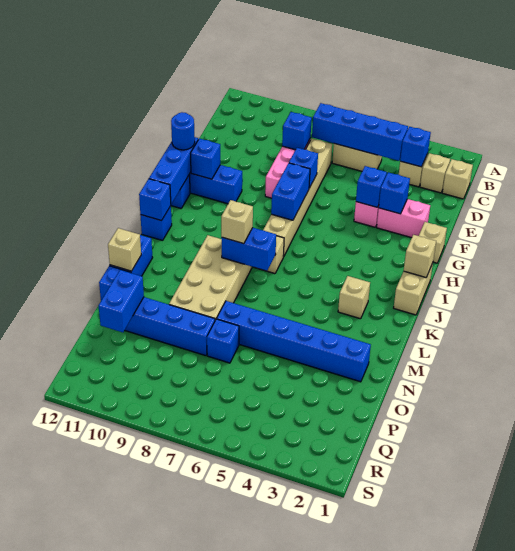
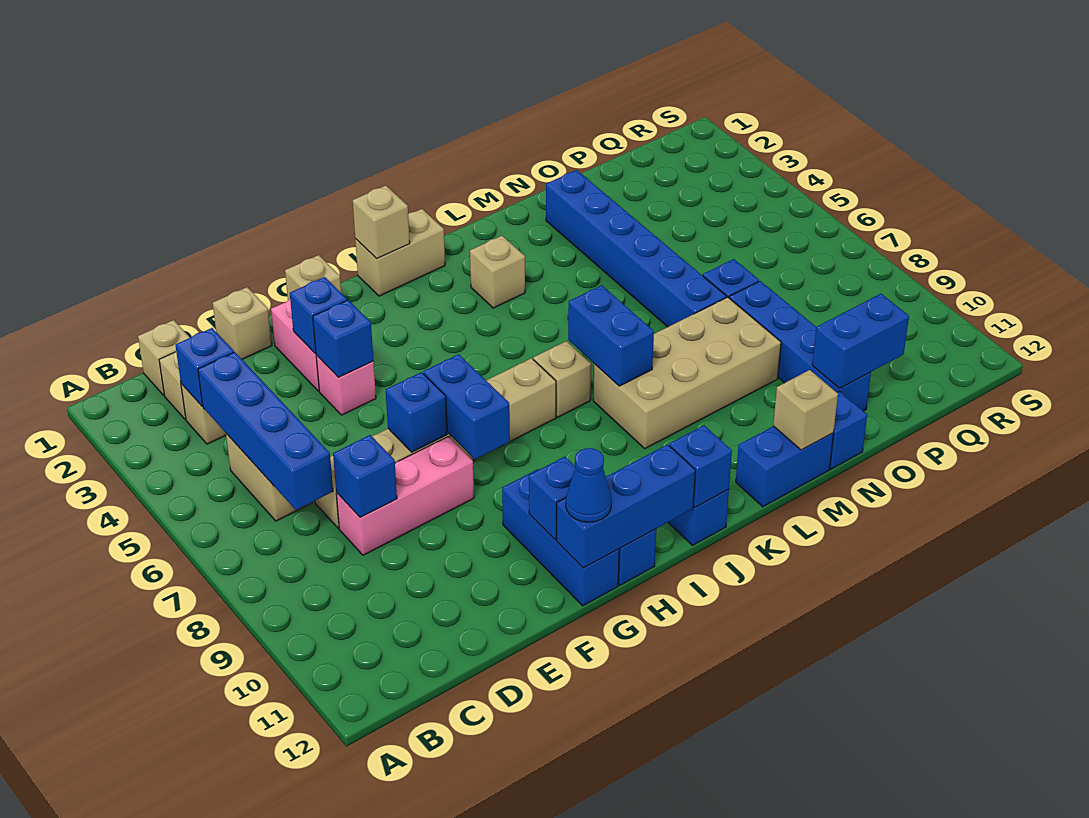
blue brick G7:H7 level 2 -> blue brick G7:G8 level 2
blue round brick G12 level 3 -> blue cone G12 level 3
tan brick K8 level 3 -> tan brick E1 level 1

